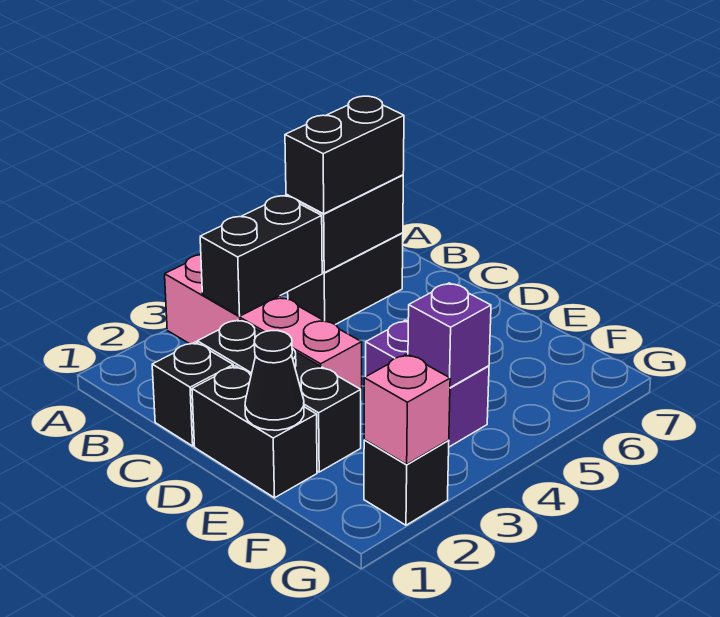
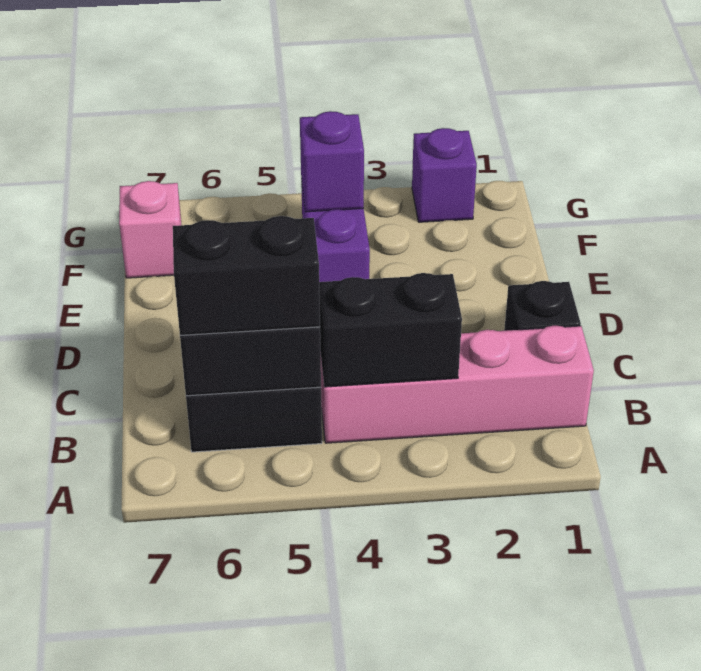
pink brick A3:D3 level 1 -> pink brick B1:B4 level 1
black brick C2:E2 level 1 -> none
black brick D1:E1 level 1 -> none
black cone E1 level 2 -> none
black brick G2 level 1 -> purple brick G2 level 1
pink brick G2 level 2 -> pink brick F7 level 1

